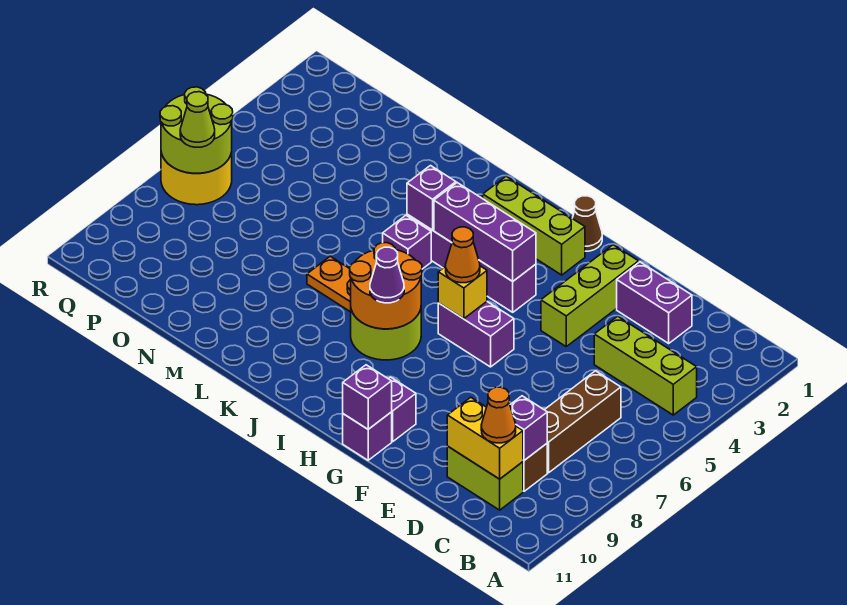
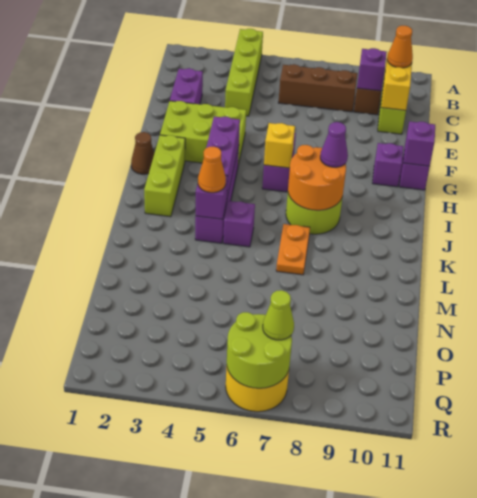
lime brick B4:D4 level 1 -> lime brick A4:D4 level 1
lime brick F2:F4 level 1 -> lime brick F2:G4 level 1
orange cone H6 level 3 -> orange cone K4 level 3

